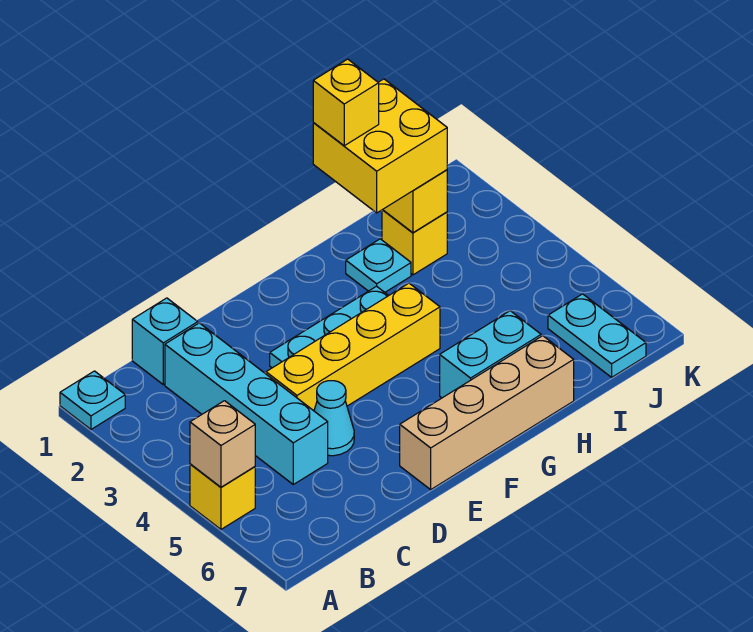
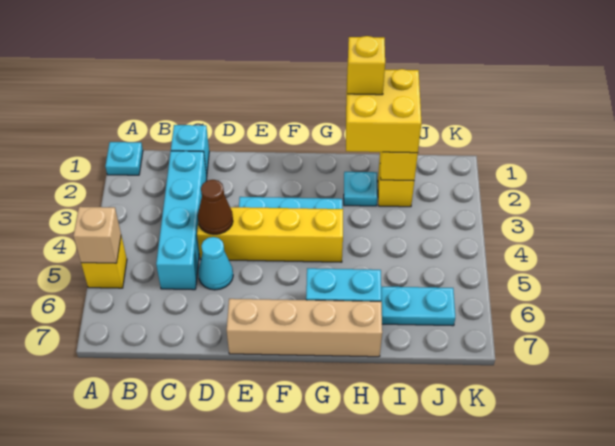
none -> brown cone D4 level 2
cyan plate J6:J7 level 1 -> cyan plate I6:J6 level 1

